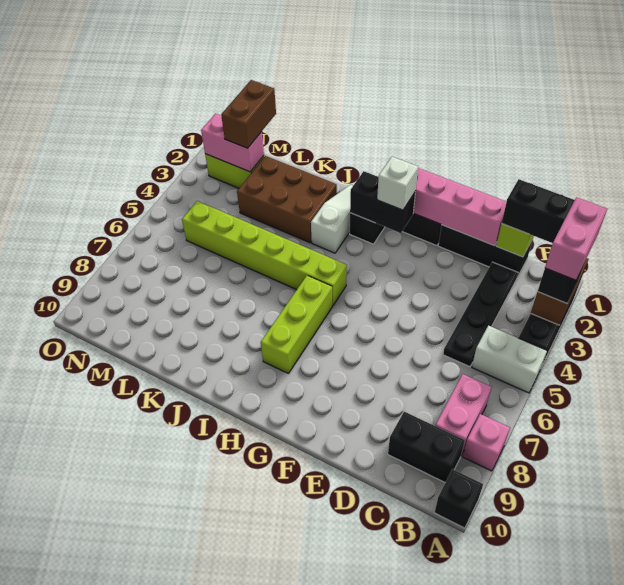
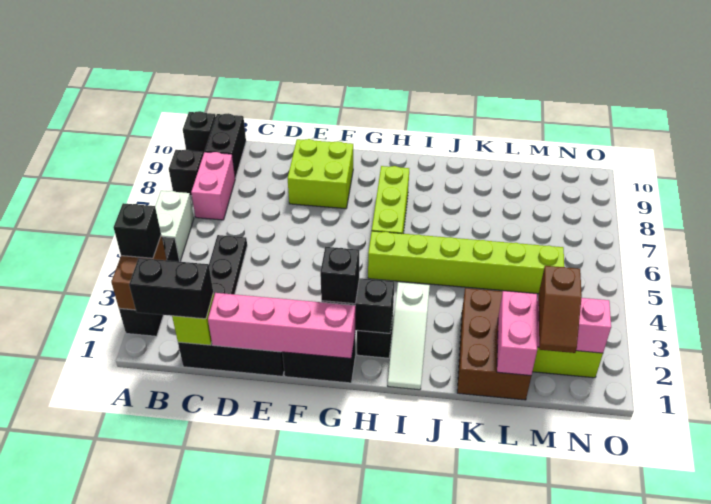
pink brick A2:A3 level 4 -> pink brick L1:L2 level 2
white brick A5:B5 level 1 -> white brick A5:A6 level 1
pink brick A8 level 1 -> black brick A8 level 1
black brick B9:C9 level 1 -> black brick B9:B10 level 1
none -> lime brick E8:F9 level 1
white brick G2 level 3 -> black brick G2 level 3
brown brick J2:L3 level 1 -> brown brick K1:L3 level 1
brown brick M1:M2 level 3 -> brown slope M1:M2 level 3 top 2

